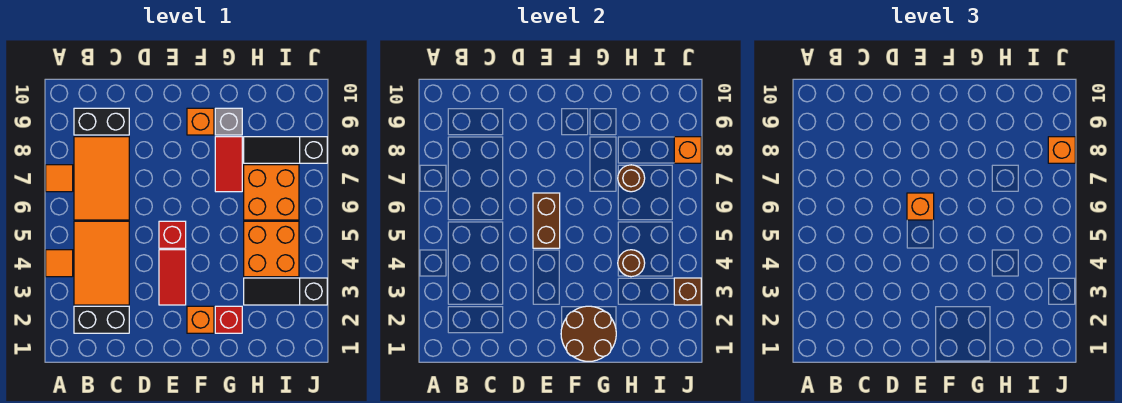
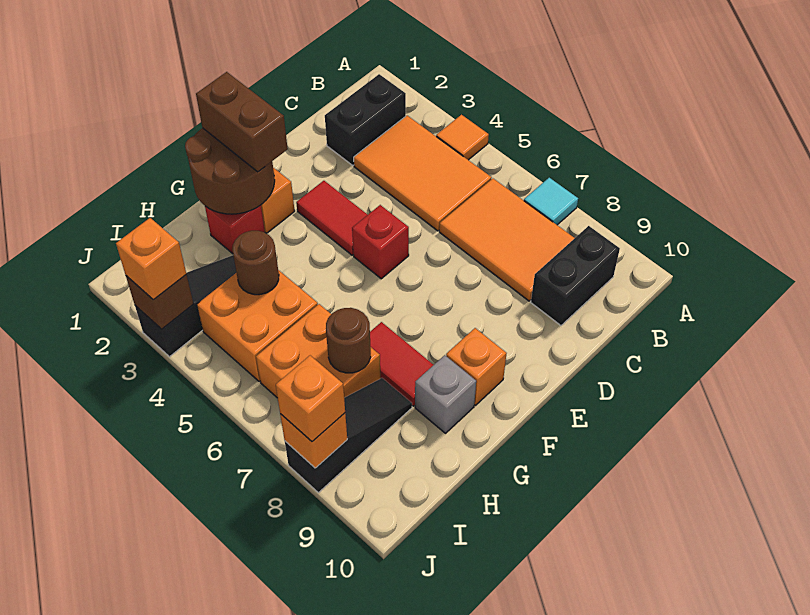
orange tile A7 level 1 -> cyan tile A7 level 1
brown brick E5:E6 level 2 -> brown brick F1:F2 level 3
orange brick E6 level 3 -> orange brick J3 level 3

